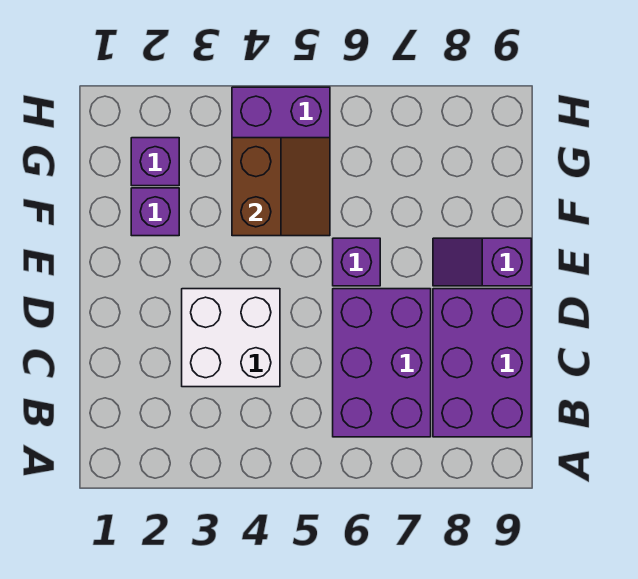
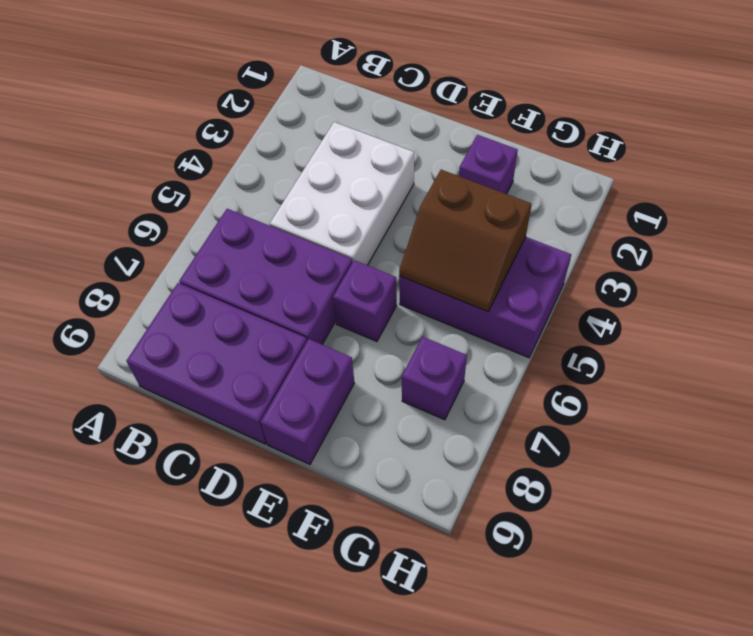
white brick C3:D4 level 1 -> white brick C3:D5 level 1
purple slope E8:E9 level 1 top 9 -> purple brick E8:E9 level 1
purple brick G2 level 1 -> purple brick G7 level 1

